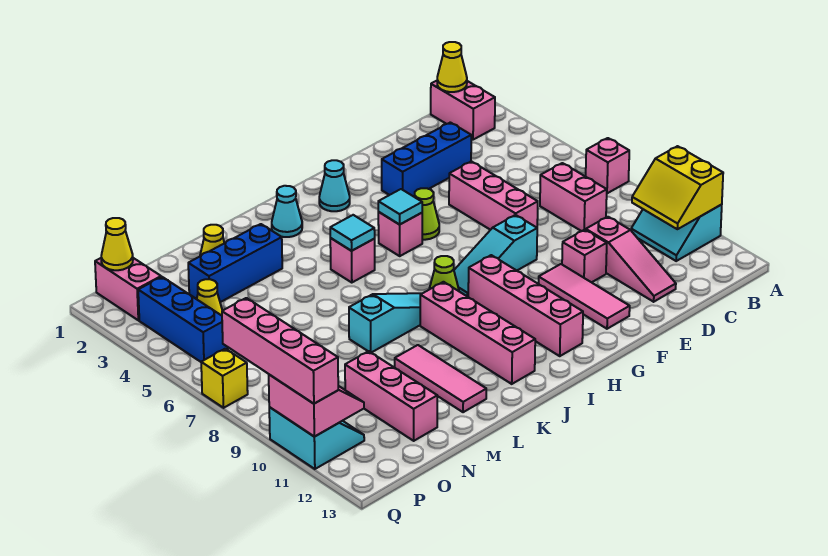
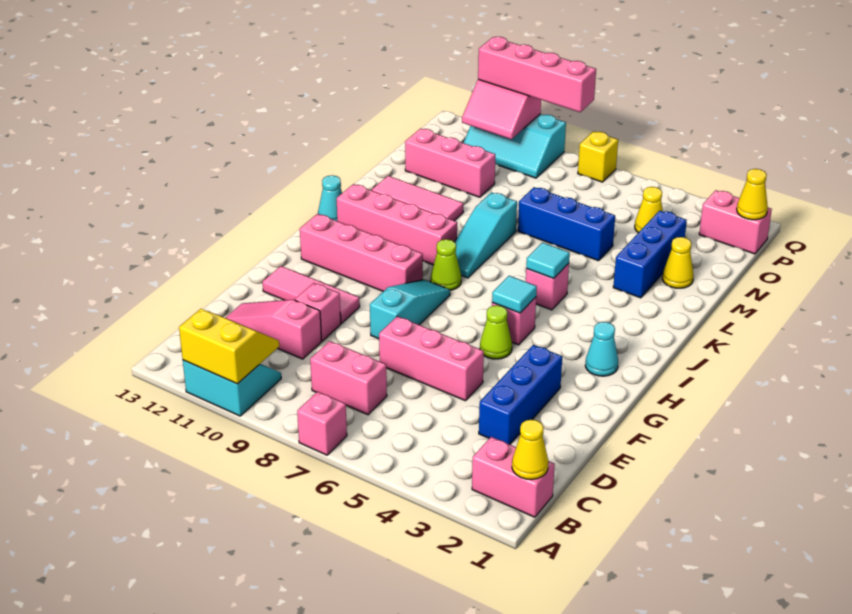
cyan cone J2 level 1 -> cyan cone J13 level 1
blue brick P3:P5 level 1 -> blue brick M5:M7 level 1
cyan slope P10:Q11 level 1 top Q -> cyan slope P9:Q11 level 1 top Q

